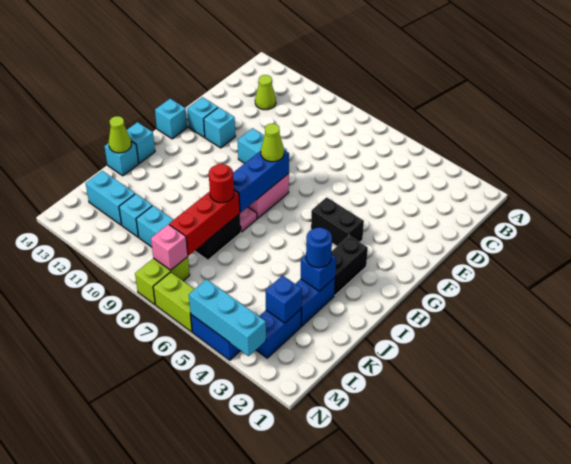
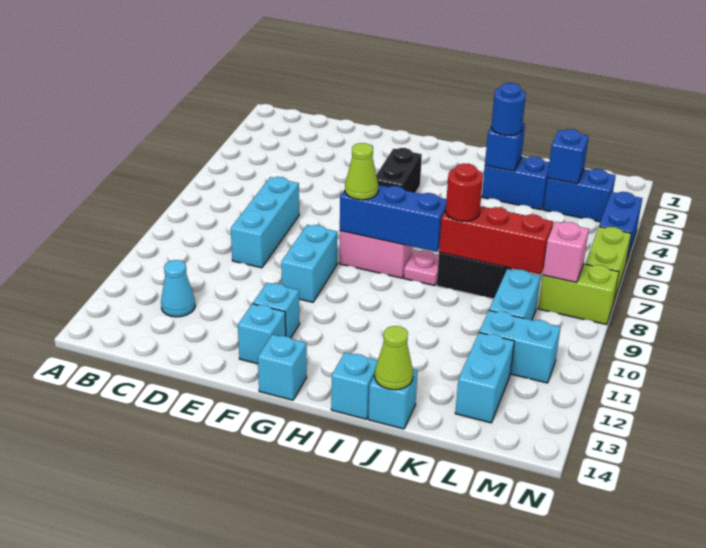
lime cone C12 level 1 -> cyan cone C12 level 1
black brick H3:I3 level 1 -> none
cyan brick L11 level 1 -> cyan brick L11:M11 level 1
cyan brick N3:N5 level 2 -> cyan brick D7:D9 level 1

